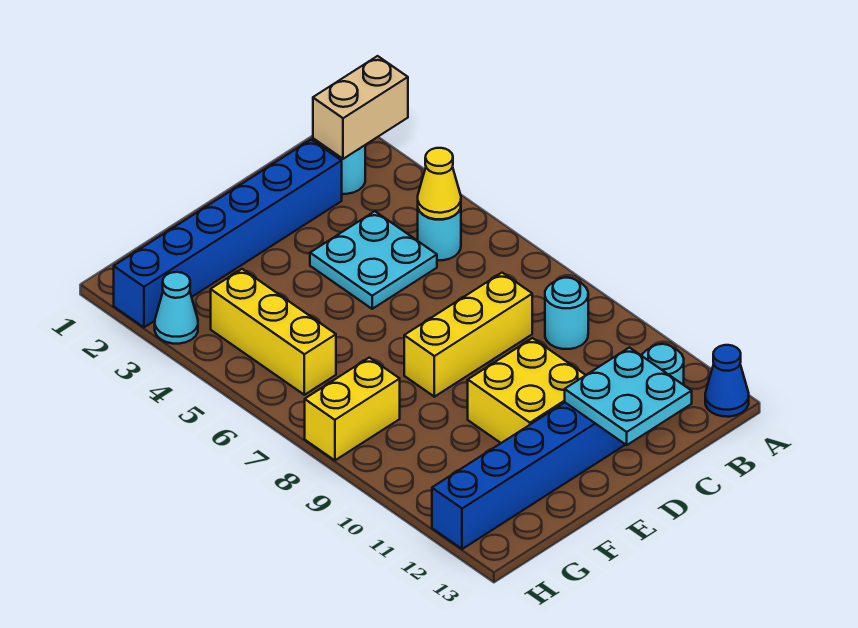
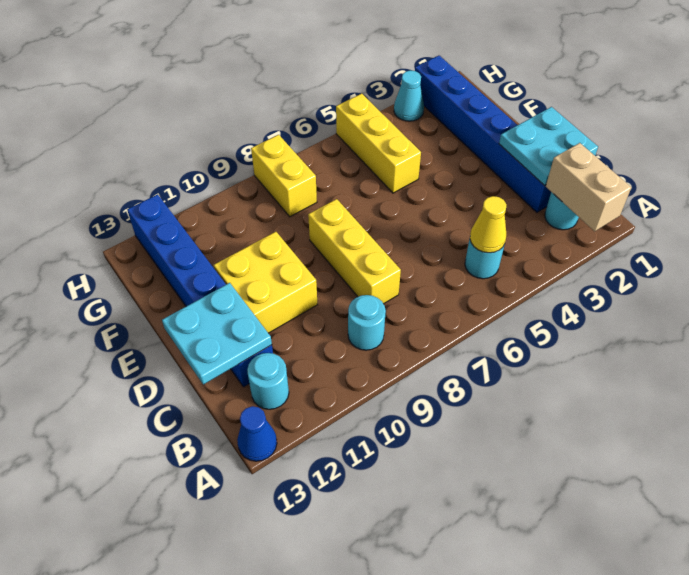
cyan plate C4:D5 level 1 -> cyan plate C1:D2 level 2
yellow brick G4:G6 level 1 -> yellow brick F5:H5 level 1

